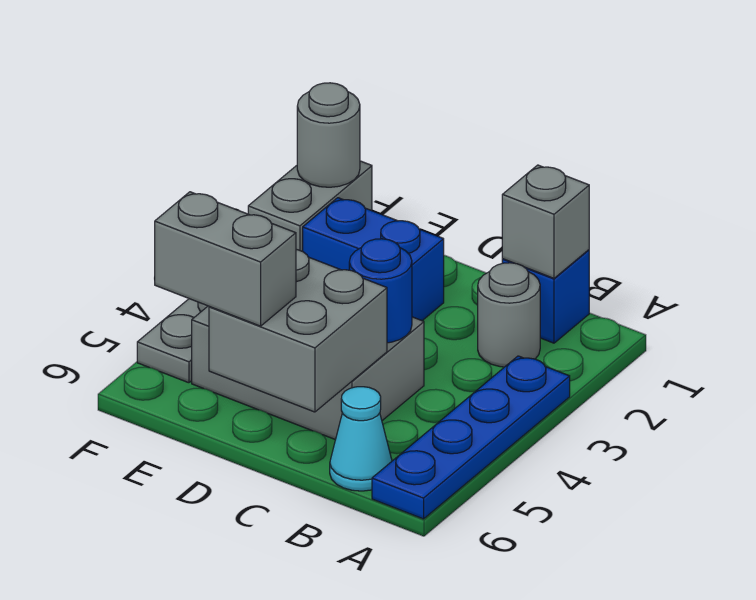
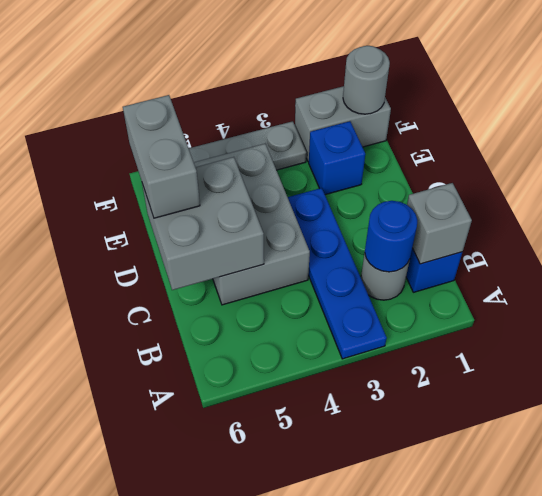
blue plate A3:A6 level 1 -> blue plate A3:D3 level 1
cyan cone B6 level 1 -> none
blue round brick C4 level 2 -> blue round brick B2 level 2
blue brick D2:E2 level 1 -> blue brick E2 level 1

